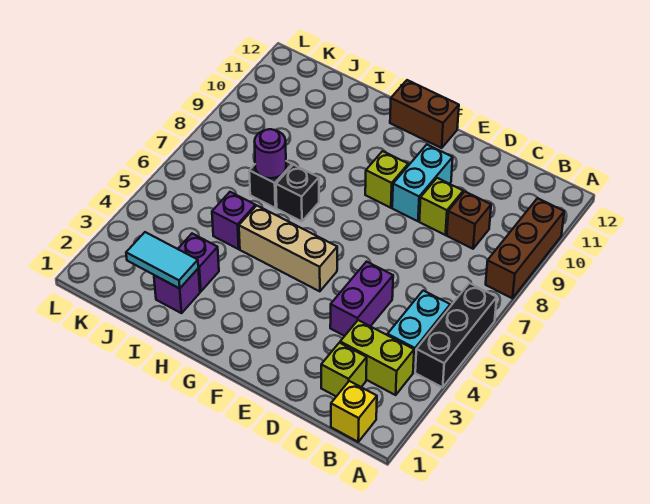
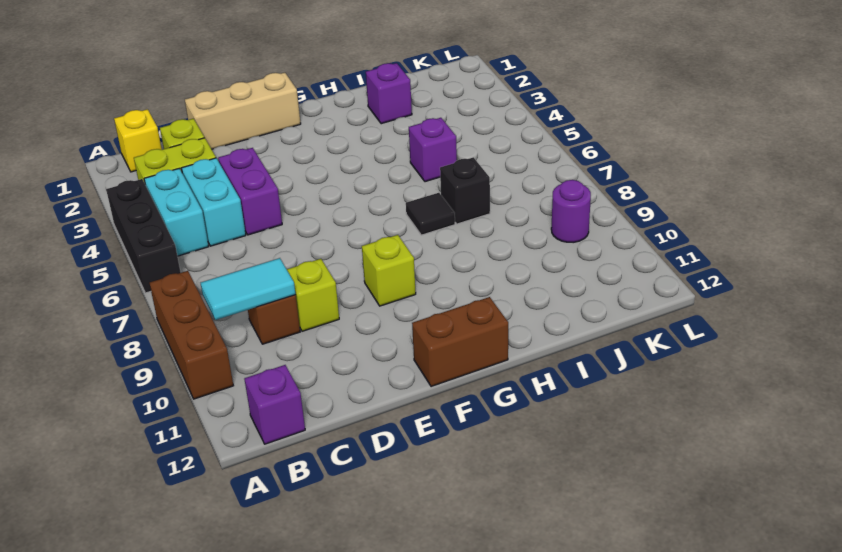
cyan brick E9:E10 level 1 -> cyan brick C4:C5 level 1
tan brick F5:H5 level 1 -> tan brick D1:F1 level 1
black brick H7 level 1 -> black tile H7 level 1
cyan tile I2:J2 level 2 -> cyan tile B9:C9 level 2
purple brick I3 level 1 -> purple brick B12 level 1
purple round brick I7 level 2 -> purple round brick K9 level 1

